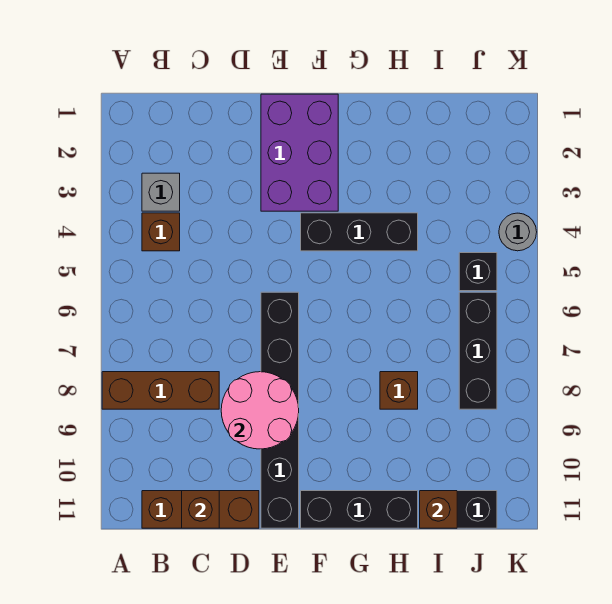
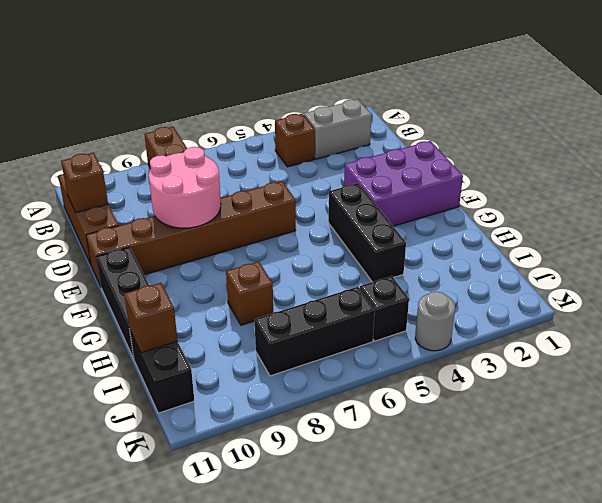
grey brick B3 level 1 -> grey brick B2:B3 level 1
black brick E6:E11 level 1 -> brown brick E6:E11 level 1

